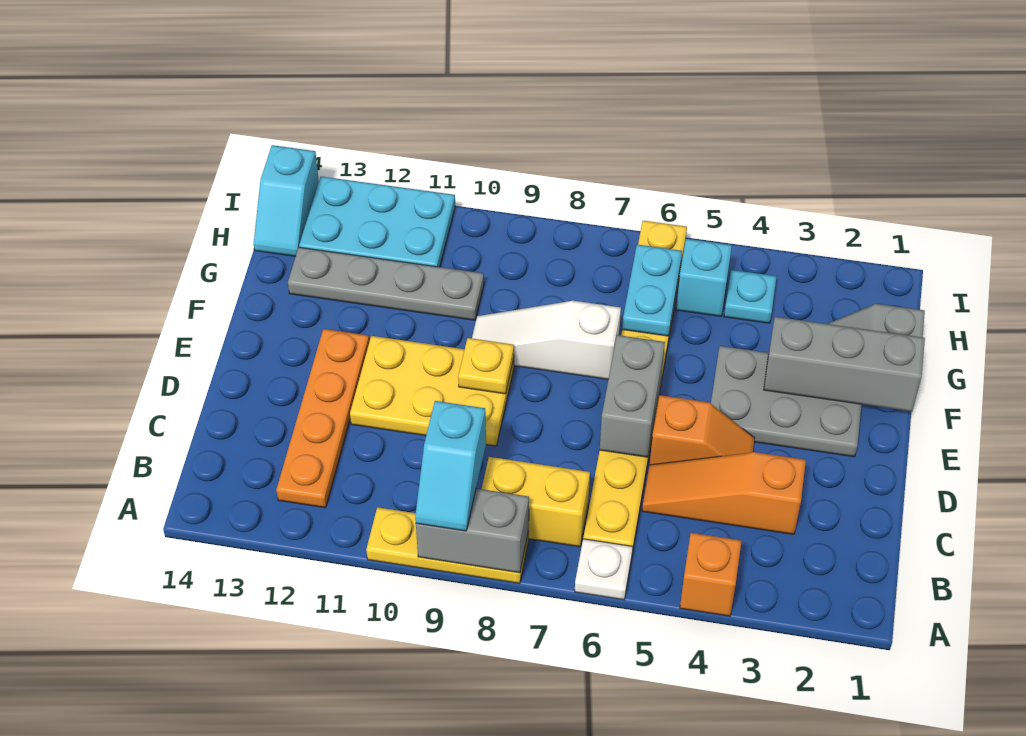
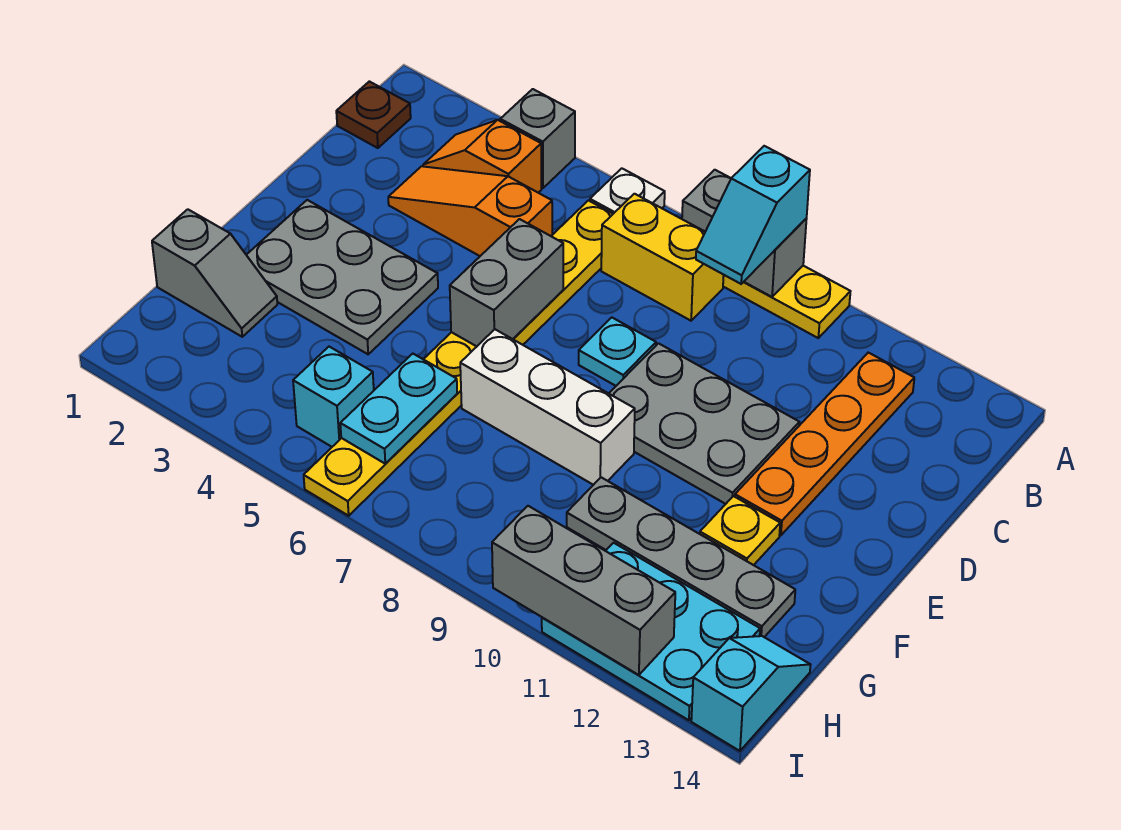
orange brick A4 level 1 -> grey brick A4 level 1
cyan slope A9:B9 level 3 top B -> cyan slope A9:B9 level 3 top A
none -> brown plate B1 level 1
orange slope C3:C5 level 1 top 3 -> orange slope C3:C5 level 1 top 5
orange slope D4:D5 level 1 top 5 -> orange slope B3:B4 level 1 top 4
yellow plate D9:E11 level 1 -> grey plate D9:E11 level 1
yellow plate E9 level 2 -> yellow plate F12 level 1
grey brick F1:F3 level 2 -> grey brick I10:I12 level 2
white slope F7:F9 level 1 top 7 -> white brick F7:F9 level 1
cyan plate H4 level 1 -> cyan plate D8 level 1

